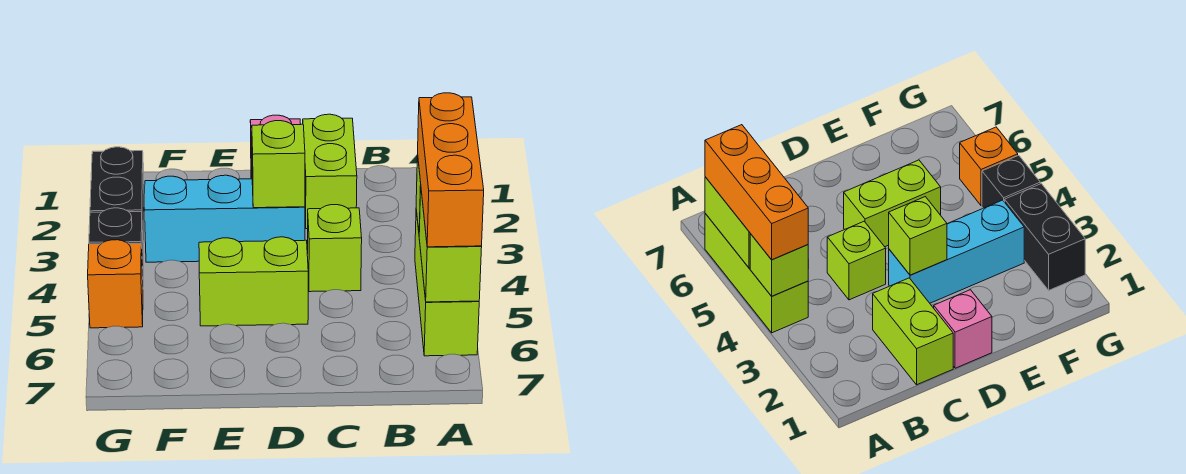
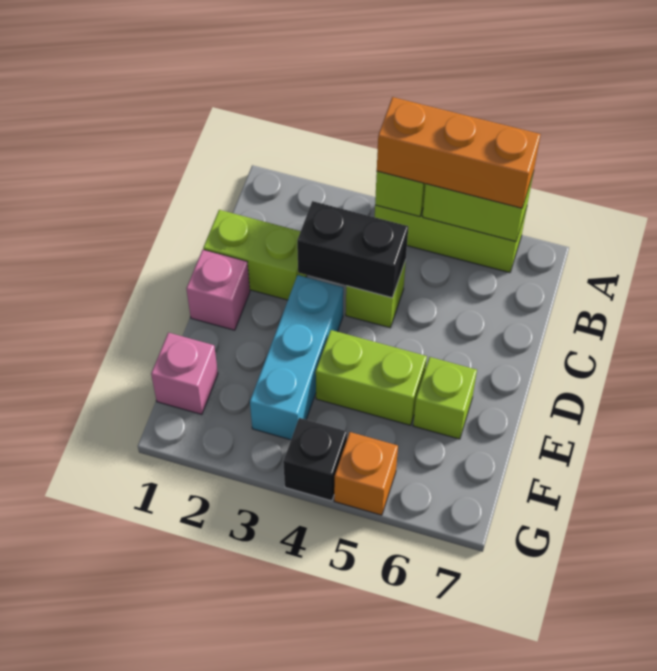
lime brick D3 level 2 -> lime brick E6 level 1
lime brick D5:E5 level 1 -> lime brick E4:E5 level 1
none -> pink brick F1 level 1
black brick G2:G3 level 1 -> black brick C3:C4 level 2

